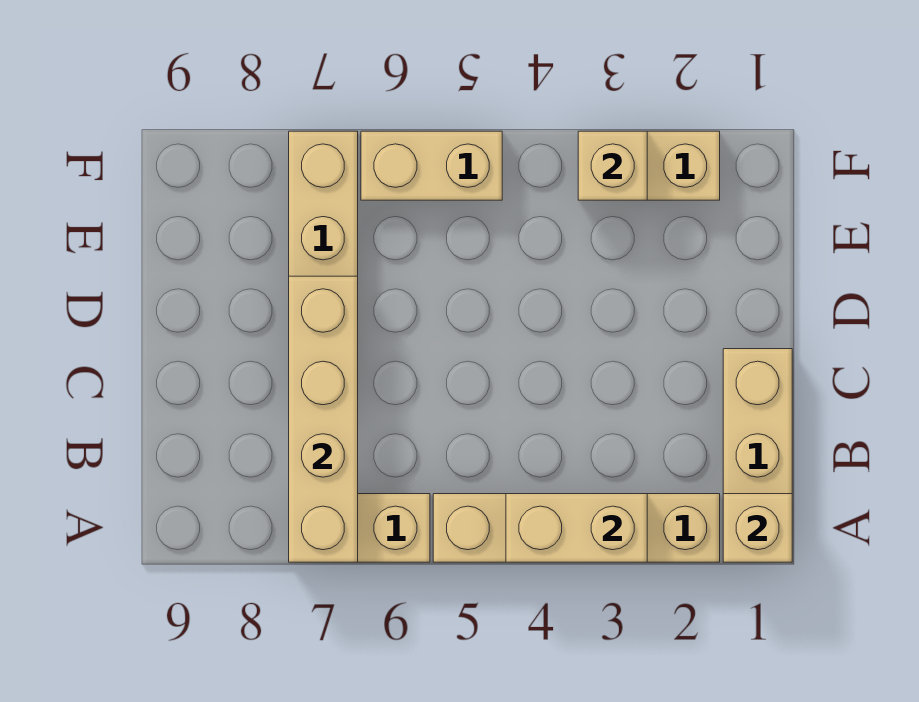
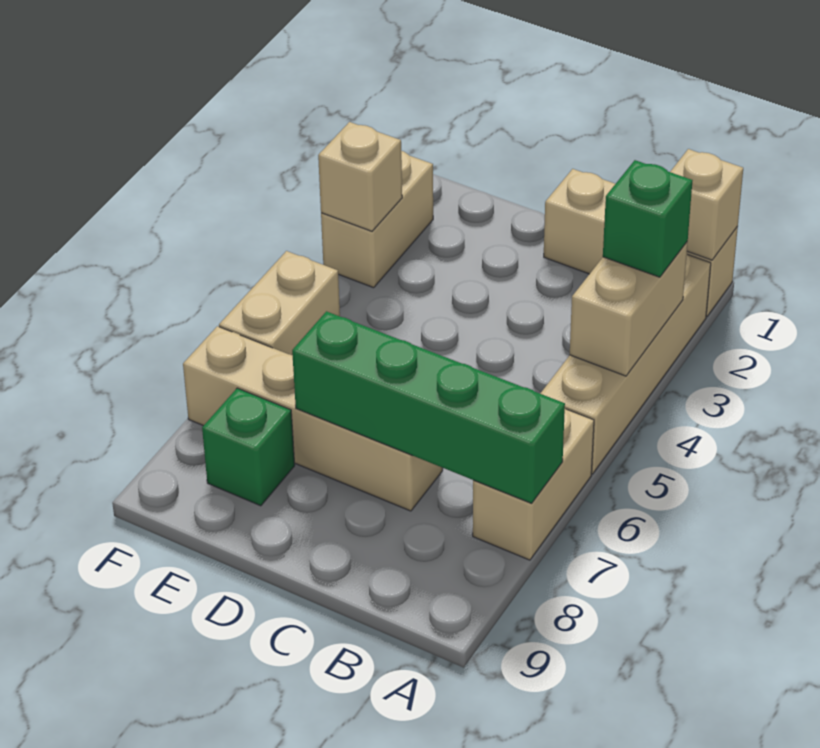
none -> green brick A3 level 3
tan brick A7:D7 level 2 -> green brick A7:D7 level 2
none -> green brick E8 level 1

